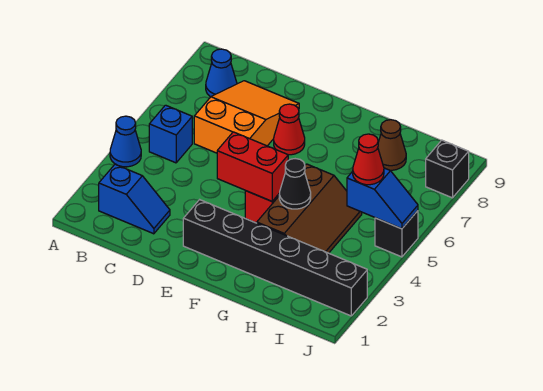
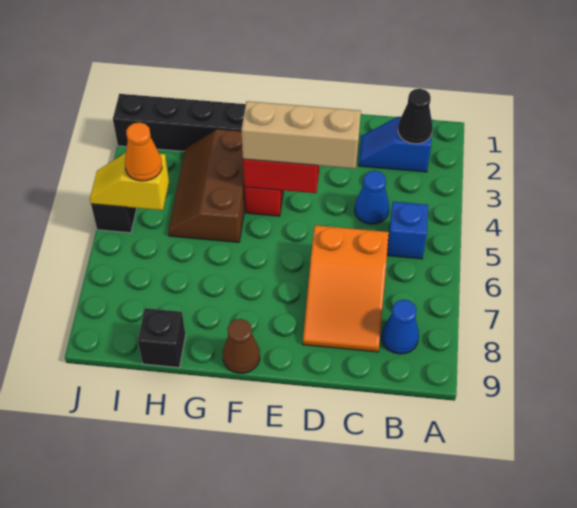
blue cone A4 level 1 -> blue cone C4 level 1
none -> tan brick D4:F4 level 3
red cone E7 level 1 -> none
black cone G4 level 2 -> black cone B2 level 2
brown cone H8 level 1 -> brown cone F9 level 1
blue slope I5:J5 level 2 top I -> yellow slope I5:J5 level 2 top I
red cone I5 level 3 -> orange cone I5 level 3
black brick J8 level 1 -> black brick H9 level 1

